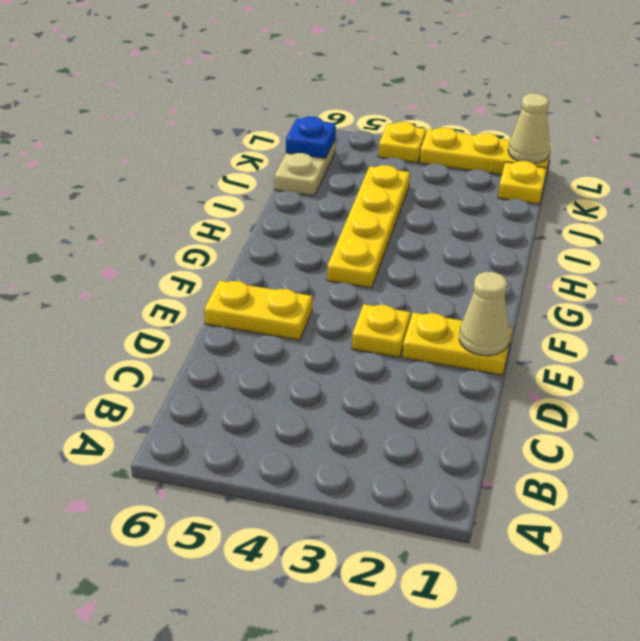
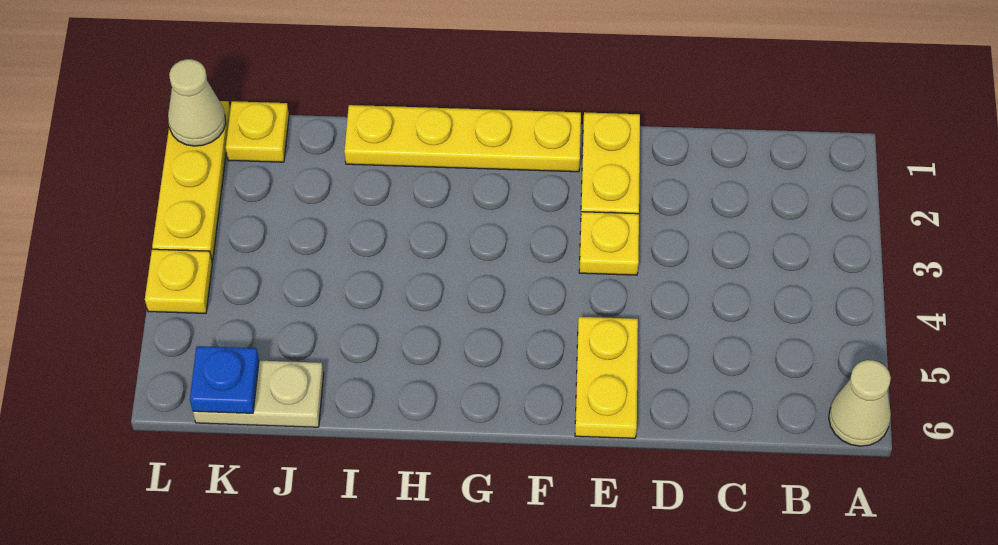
tan cone E1 level 2 -> tan cone A6 level 1
yellow plate G4:J4 level 1 -> yellow plate F1:I1 level 1

